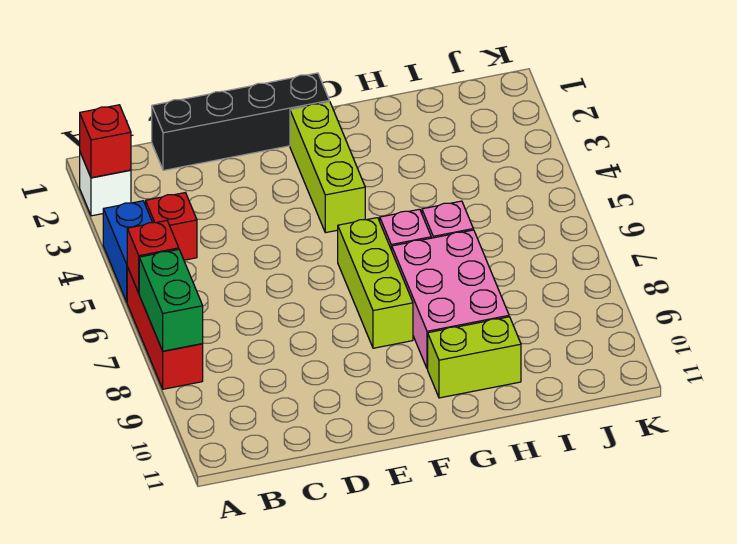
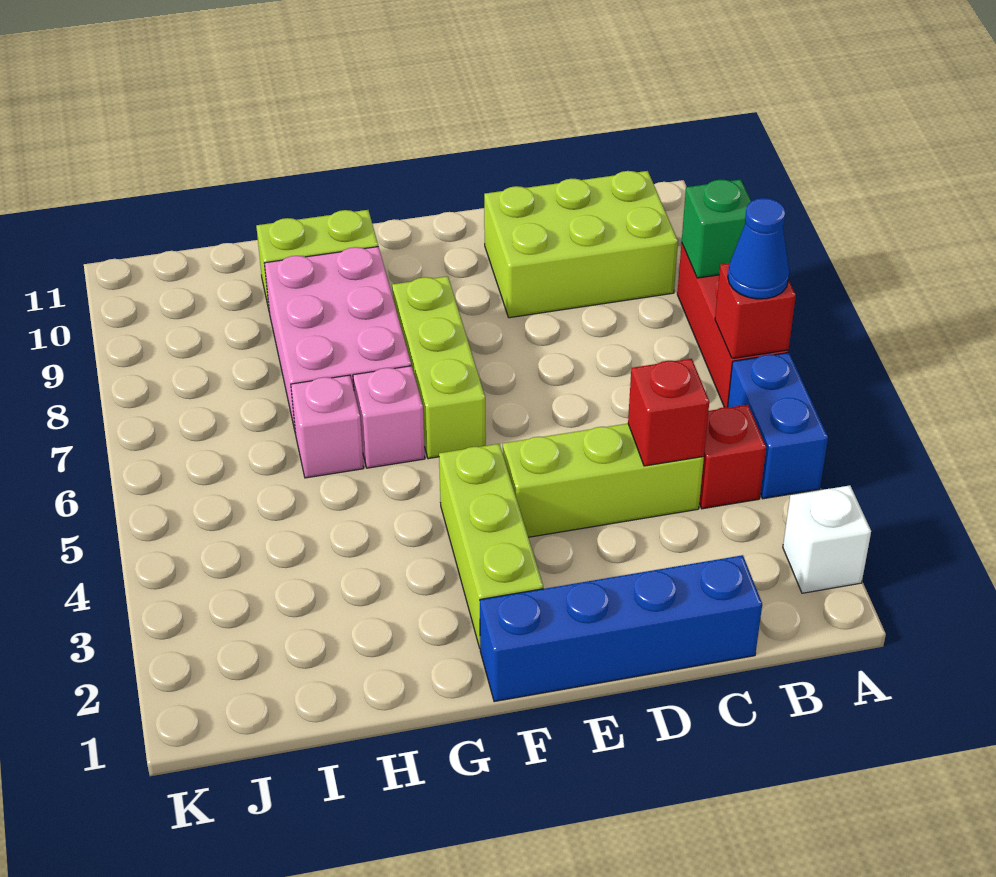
red brick A2 level 2 -> red brick C4 level 2
none -> blue cone A6 level 3
green brick A7:A8 level 2 -> green brick A8 level 2
none -> lime brick B9:D10 level 1
black brick C1:F1 level 1 -> blue brick C1:F1 level 1
none -> lime brick C4:E4 level 1

